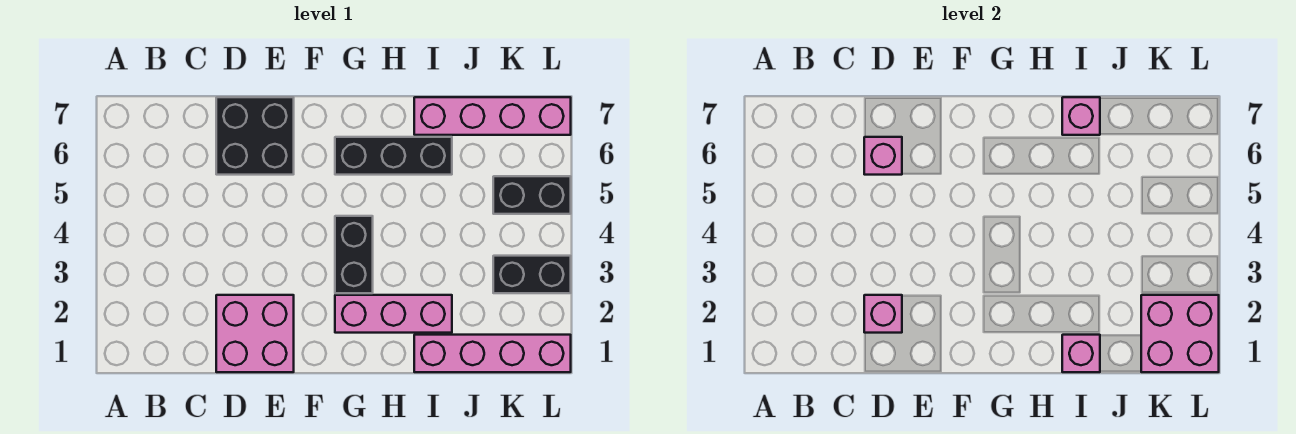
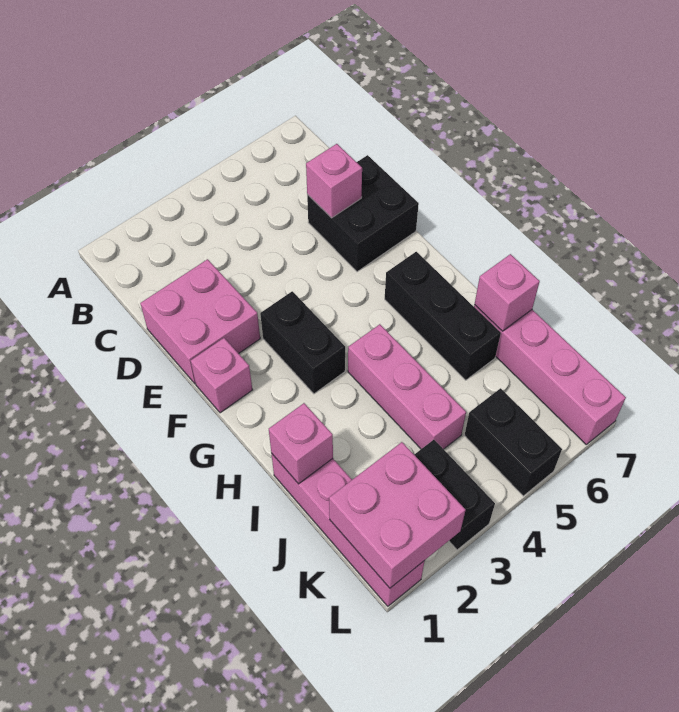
pink brick D2 level 2 -> pink brick F1 level 1
pink brick G2:I2 level 1 -> pink brick H4:J4 level 1
black brick G3:G4 level 1 -> black brick F3:G3 level 1

